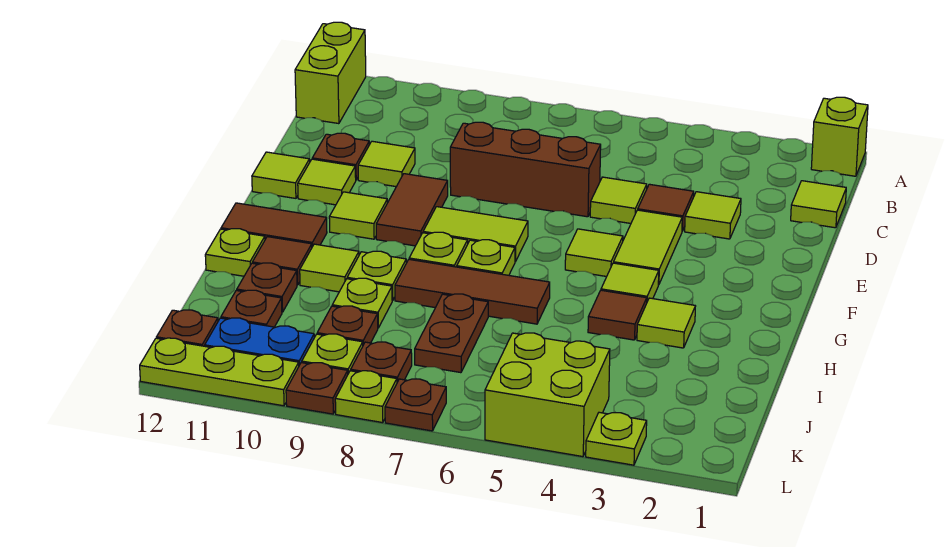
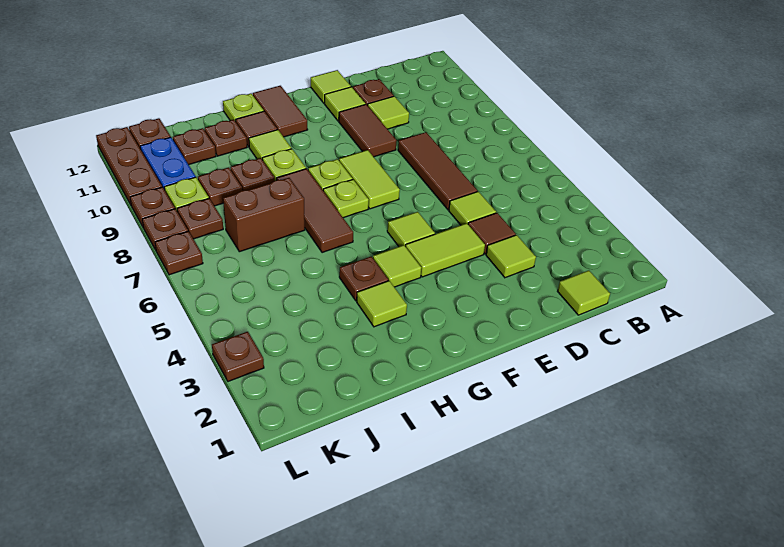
lime brick A1 level 1 -> none
lime brick A12:B12 level 1 -> none
brown brick D6:D8 level 1 -> brown tile D6:D8 level 1
brown tile E9:F9 level 1 -> brown tile E9:E10 level 1
lime tile F10 level 1 -> none
brown tile H4 level 1 -> brown plate H4 level 1
brown plate I7:J7 level 1 -> brown brick I7:J7 level 1
lime plate I9 level 1 -> brown plate I9 level 1
lime brick K4:L5 level 1 -> none
lime plate L3 level 1 -> brown plate L3 level 1
lime plate L8 level 1 -> brown plate L8 level 1
lime plate L10:L12 level 1 -> brown plate L10:L12 level 1

